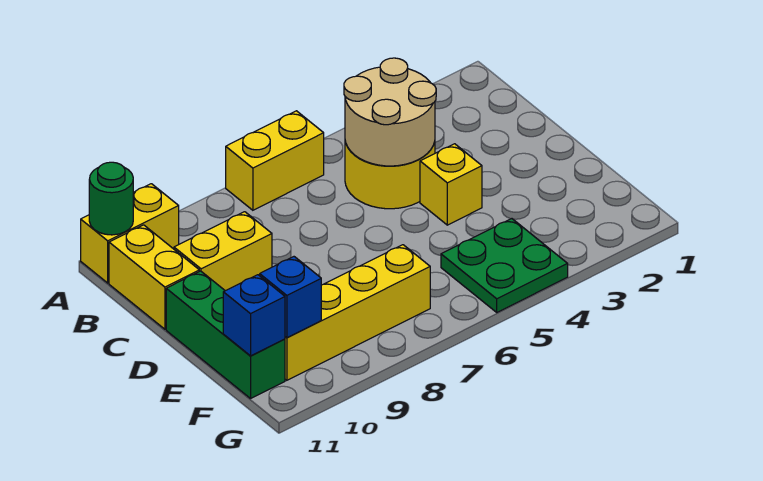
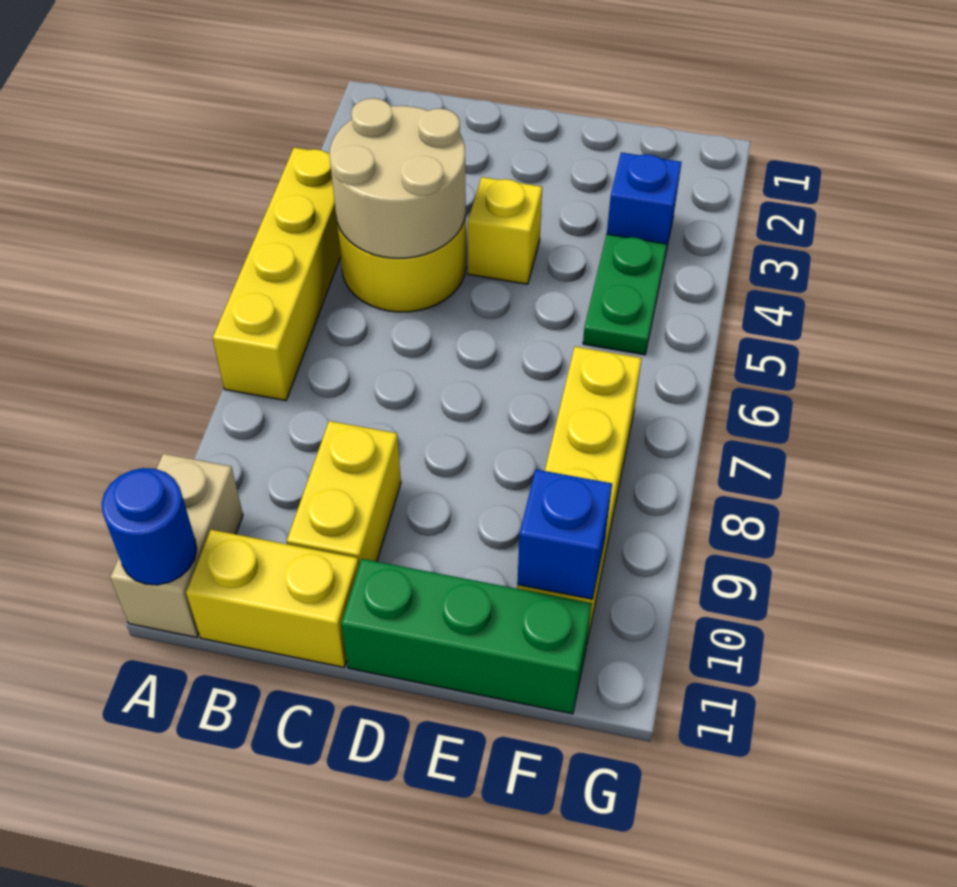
yellow brick A6:A7 level 1 -> yellow brick A4:A7 level 1
yellow brick A10:A11 level 1 -> tan brick A10:A11 level 1
green round brick A11 level 2 -> blue round brick A11 level 2
green plate F4:G5 level 1 -> green plate F4:F5 level 1
blue brick F11 level 2 -> blue brick F3 level 1

